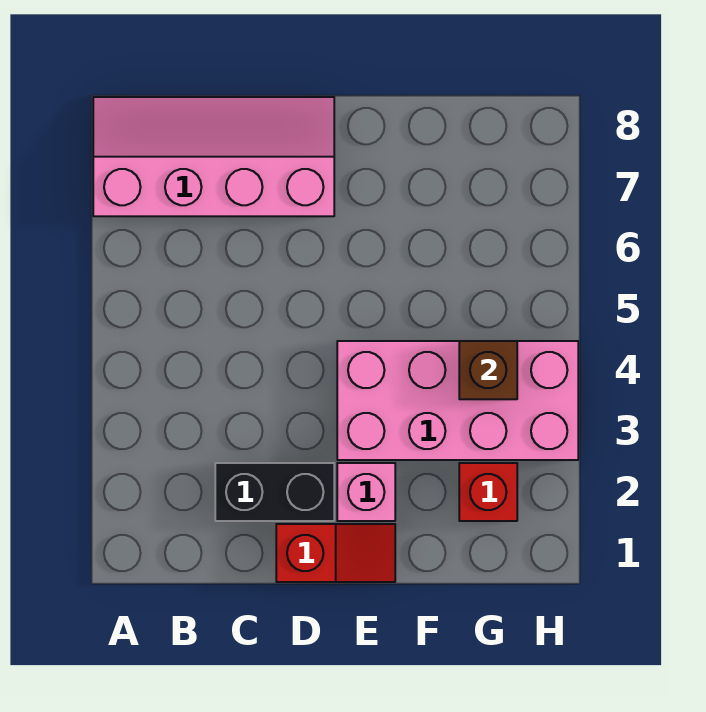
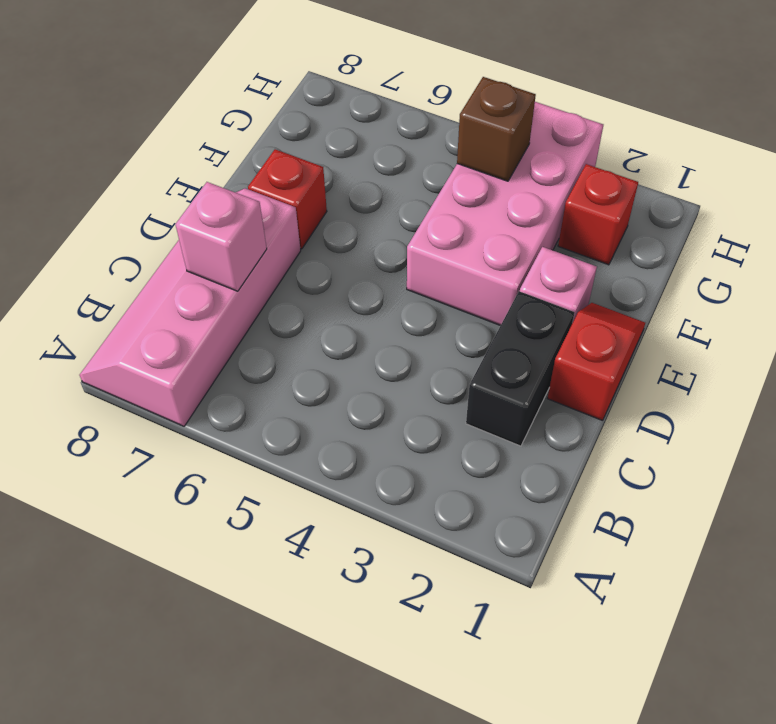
none -> pink brick C7 level 2
none -> red brick E7 level 1

